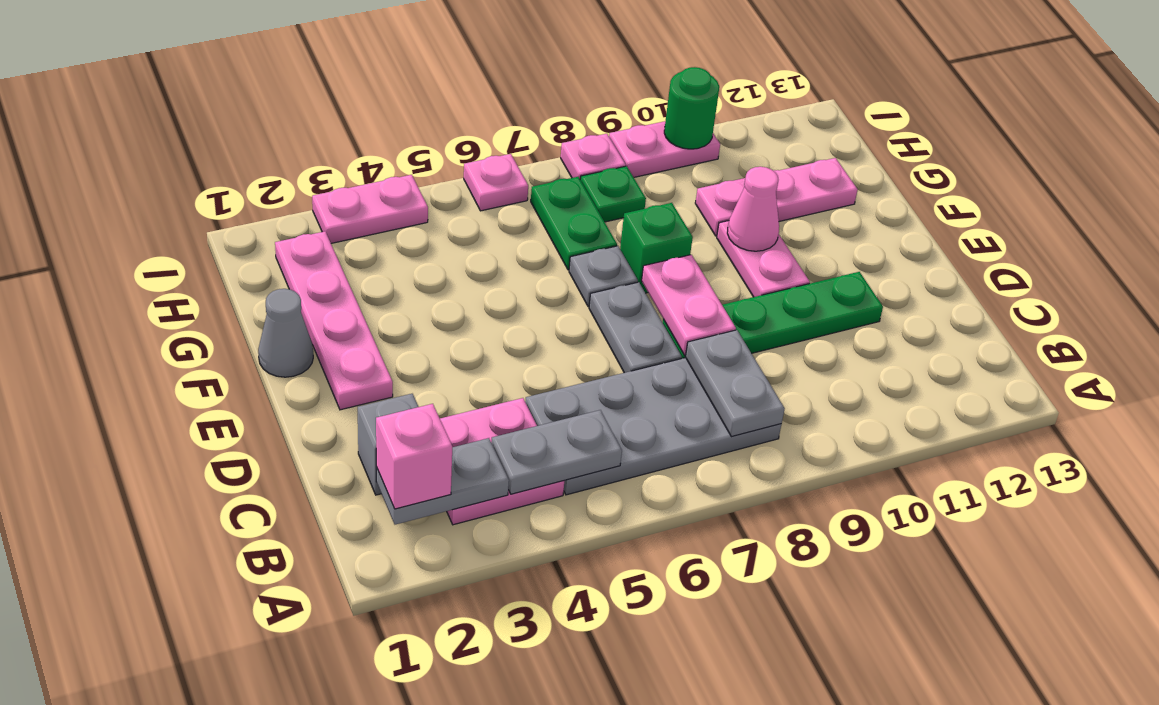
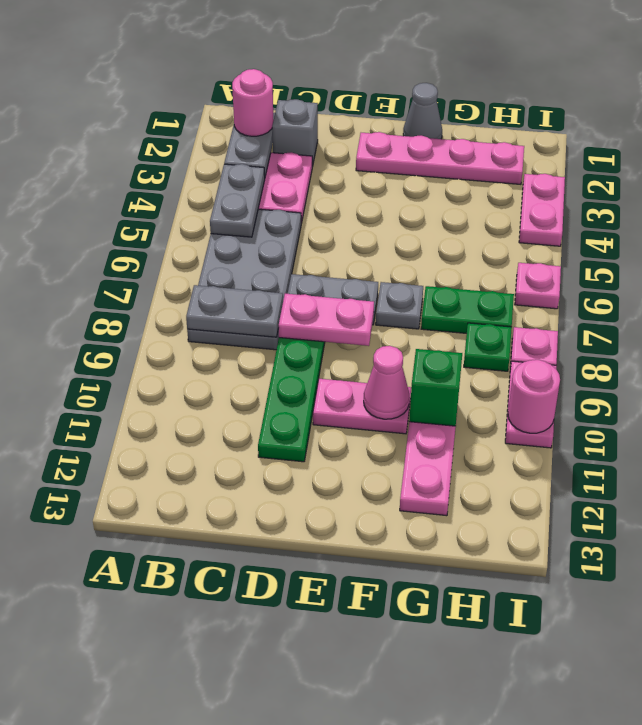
pink brick B2 level 3 -> pink round brick B2 level 3
green brick F8 level 1 -> green brick G10 level 2
green round brick I10 level 2 -> pink round brick I10 level 2

